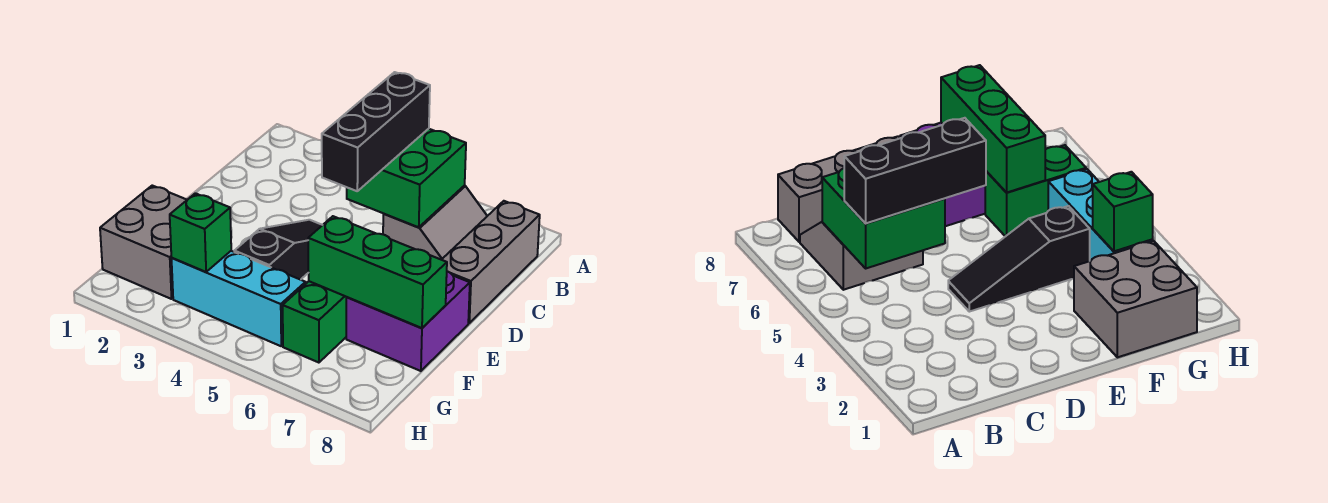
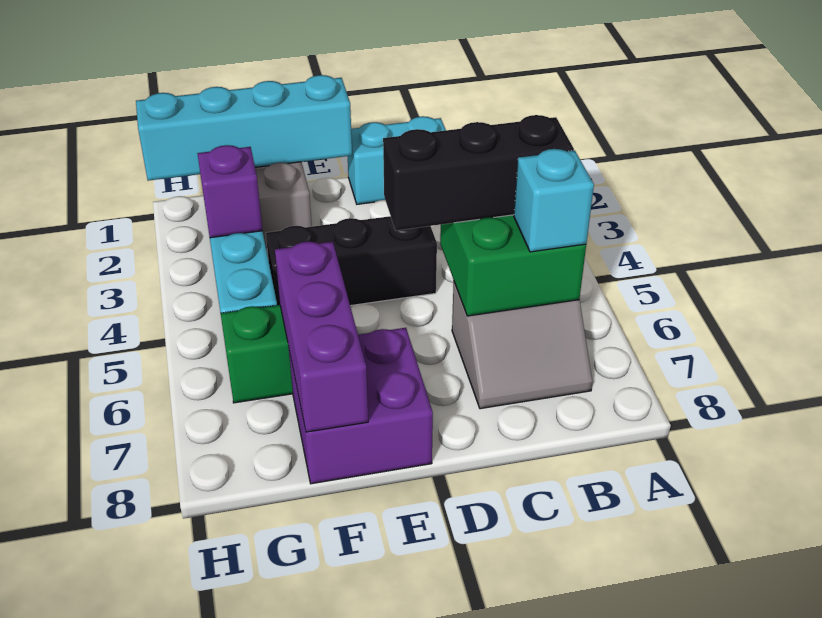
none -> cyan brick B6 level 3
grey brick B8:D8 level 1 -> none
none -> cyan brick C1:D1 level 1
black slope D4:F4 level 1 top F -> black brick D4:F4 level 1
none -> cyan brick E1:H1 level 2
green brick F6:F8 level 2 -> purple brick F6:F8 level 2
green brick G3 level 2 -> purple brick G3 level 2

